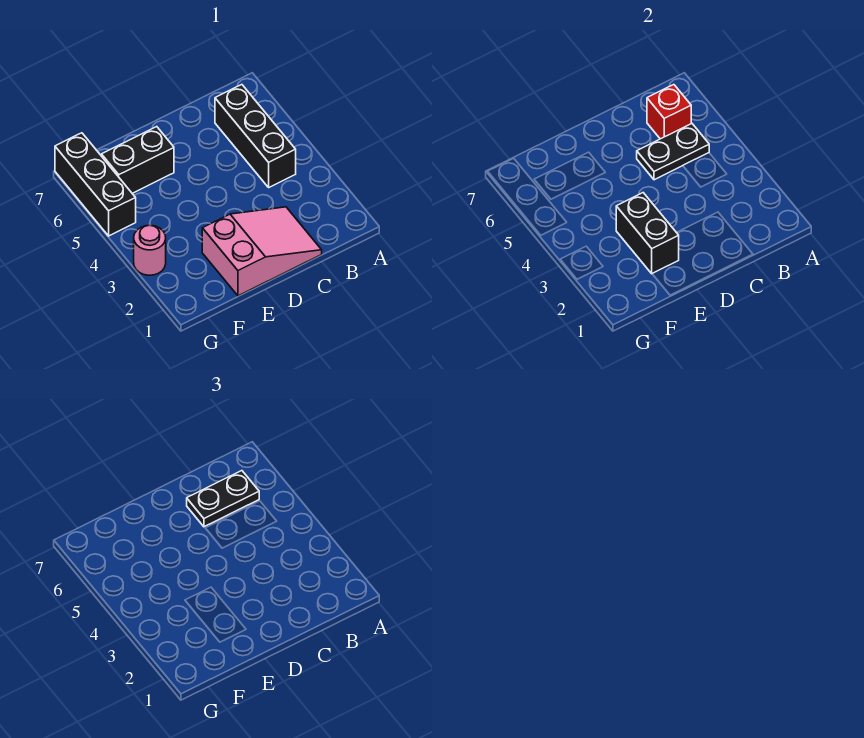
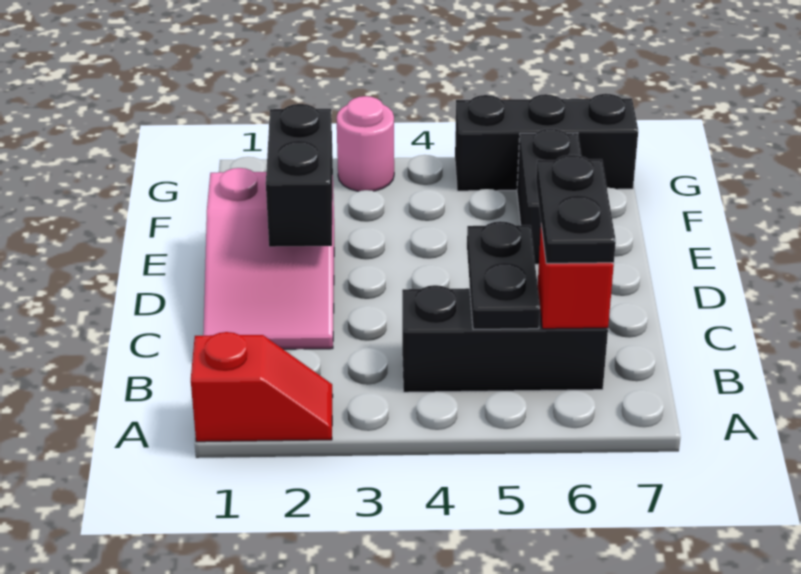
none -> red slope A1:A2 level 1 top 1
black brick E2:E3 level 2 -> black brick D2:E2 level 2

